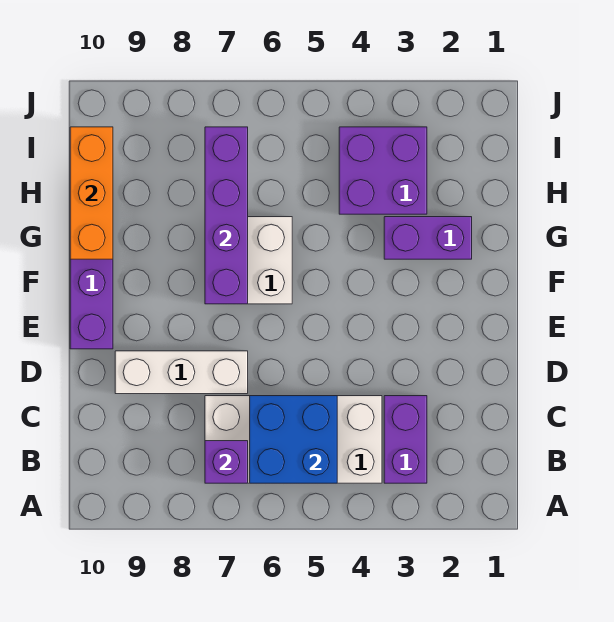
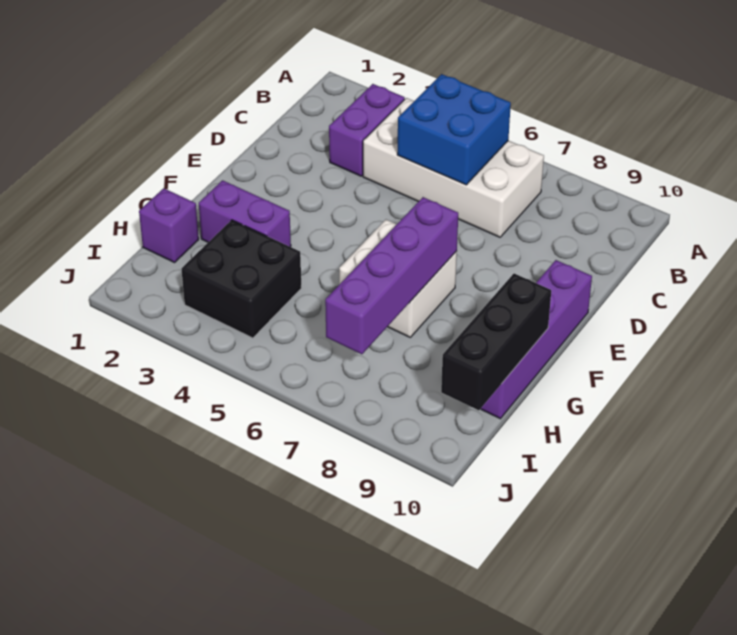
purple brick B7 level 2 -> purple brick H1 level 1
white brick D7:D9 level 1 -> none
orange brick G10:I10 level 2 -> black brick G10:I10 level 2
purple brick H3:I4 level 1 -> black brick H3:I4 level 1

